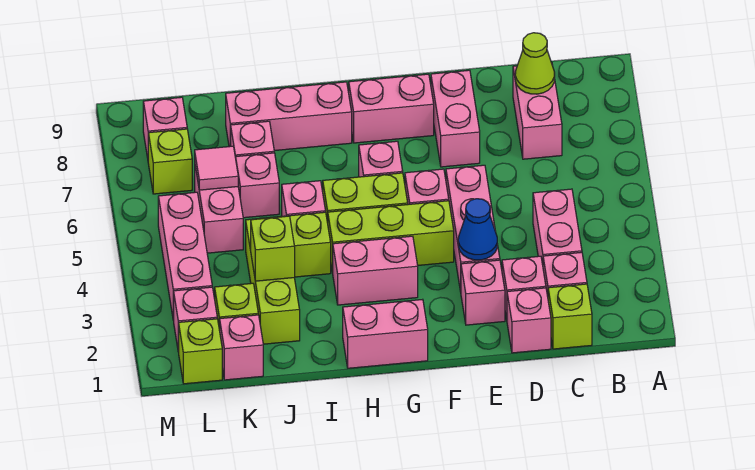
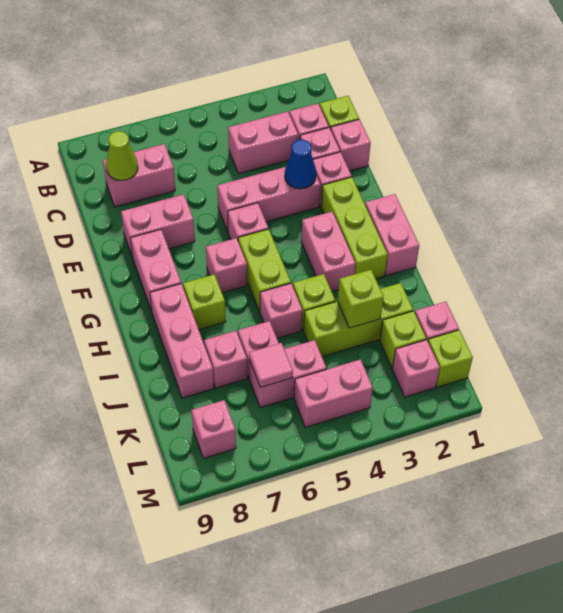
lime brick F4:H4 level 1 -> lime brick F2:H2 level 1
pink brick L3:L5 level 1 -> pink brick L4:L5 level 1
lime brick L7 level 1 -> lime brick H7 level 1

